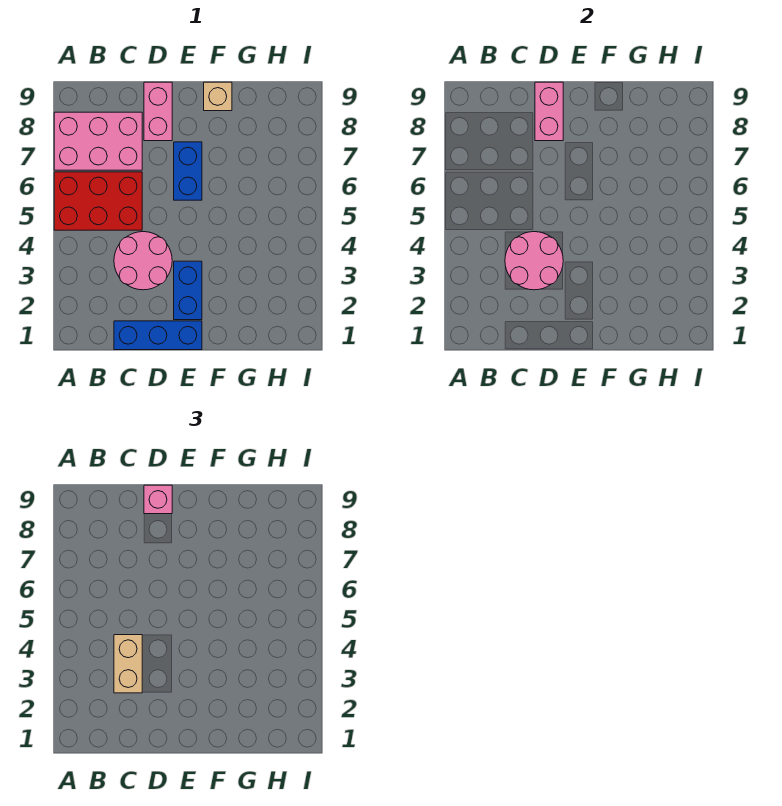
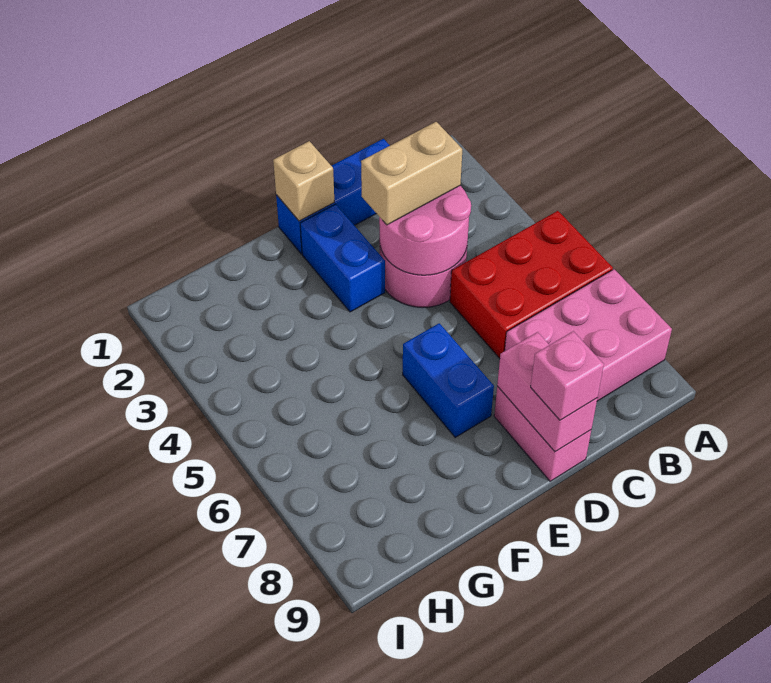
tan brick C3:C4 level 3 -> tan brick C3:D3 level 3
tan brick F9 level 1 -> tan brick E1 level 2

